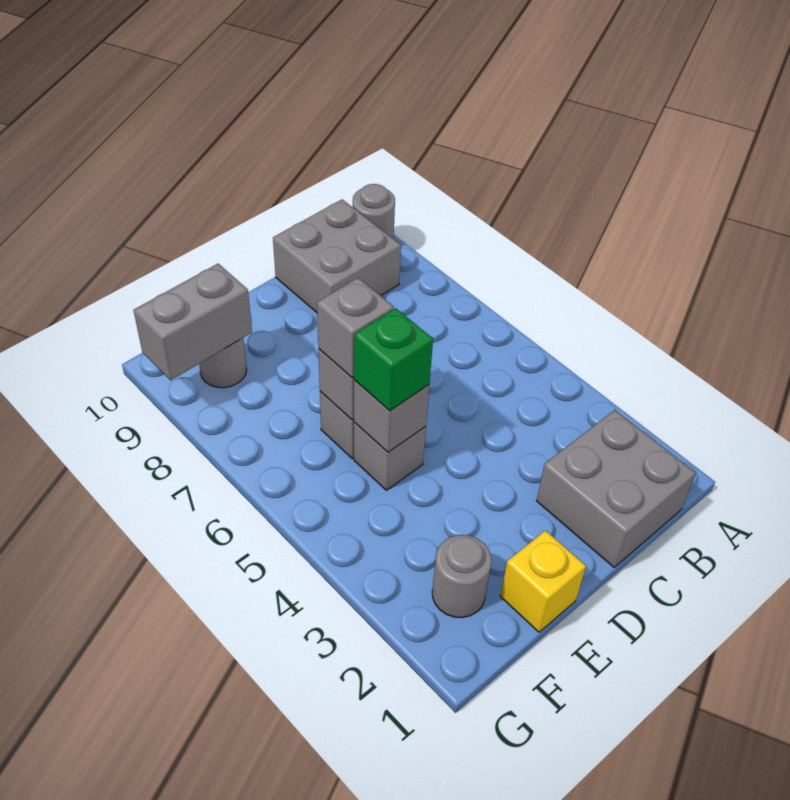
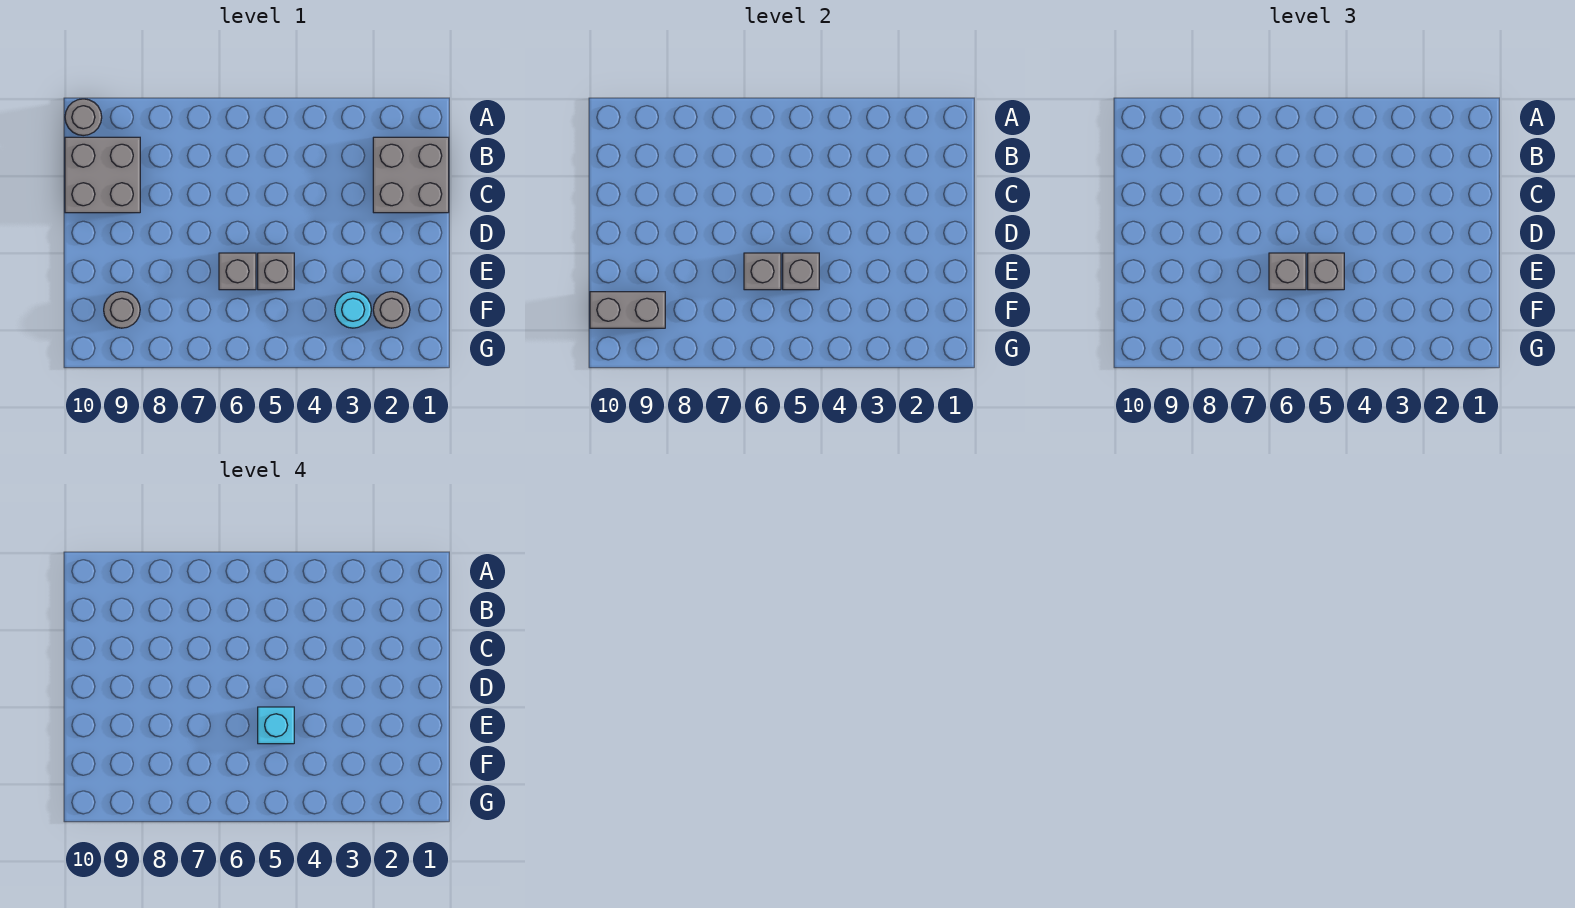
yellow brick E1 level 1 -> none
green brick E5 level 3 -> grey brick E5 level 3
none -> cyan brick E5 level 4
none -> cyan round brick F3 level 1
grey brick F9:G9 level 2 -> grey brick F9:F10 level 2

